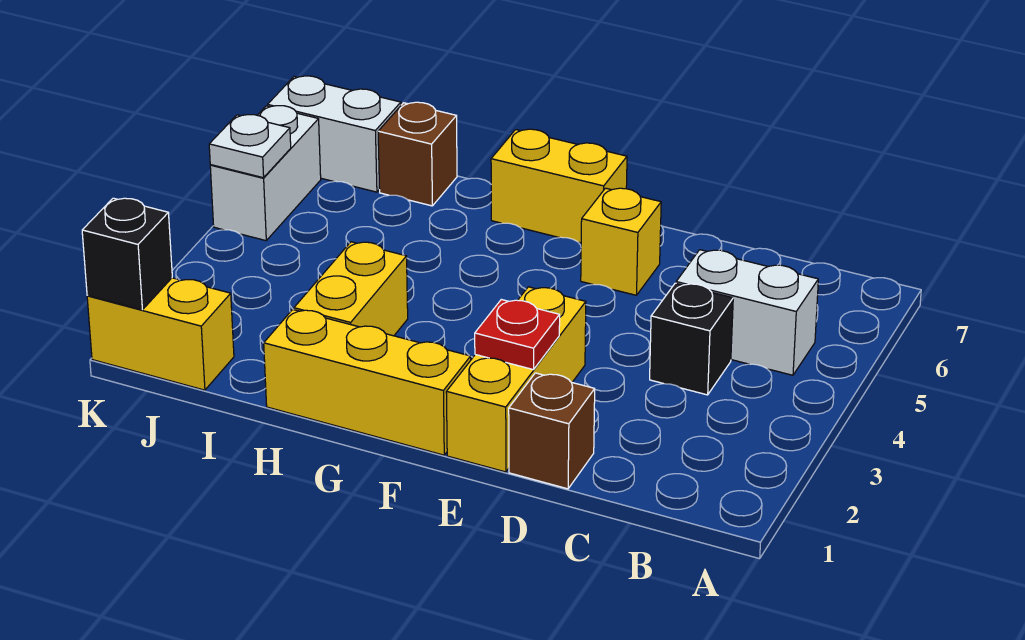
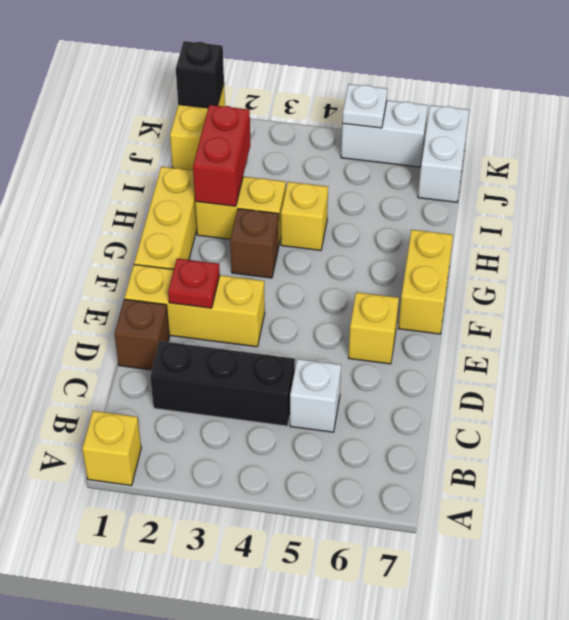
none -> yellow brick A1 level 1
white brick B5:C5 level 1 -> white brick C5 level 1
black brick C4 level 1 -> black brick C2:C4 level 1
none -> red brick H2:I2 level 2
none -> yellow brick H4 level 1
brown brick I7 level 1 -> brown brick G3 level 1

